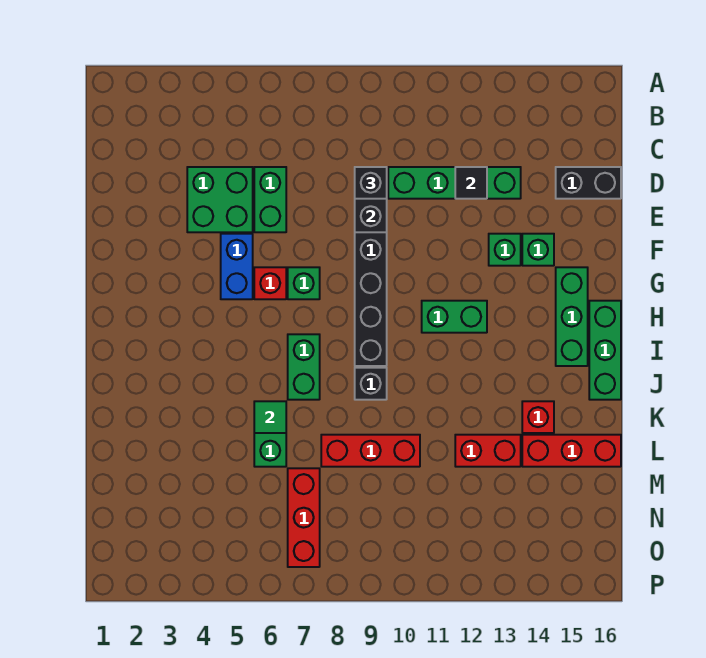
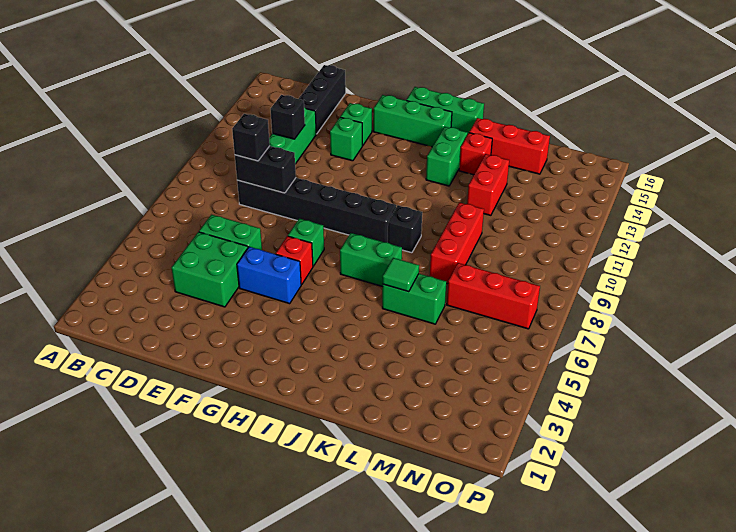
black tile D12 level 2 -> black brick D12 level 2
black brick D15:D16 level 1 -> black brick D14:D16 level 1
green brick H11:H12 level 1 -> green brick J13:J14 level 1
red brick L14:L16 level 1 -> red brick K15:M15 level 1

